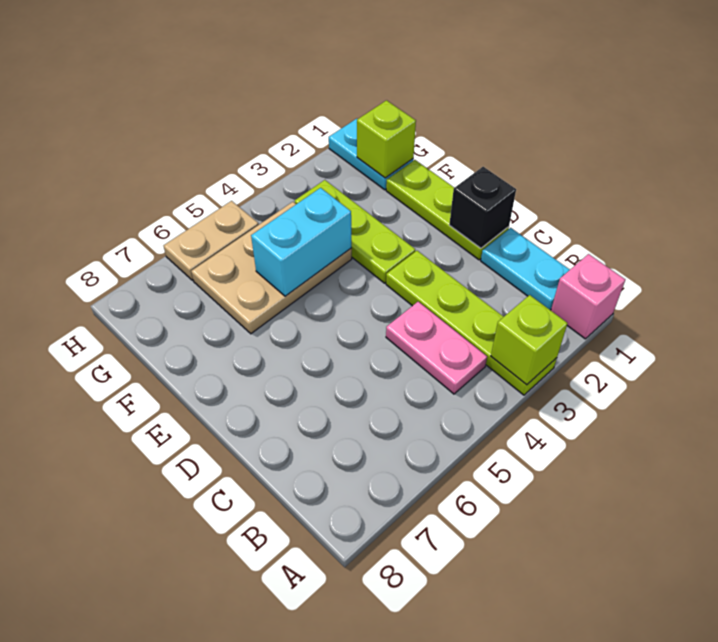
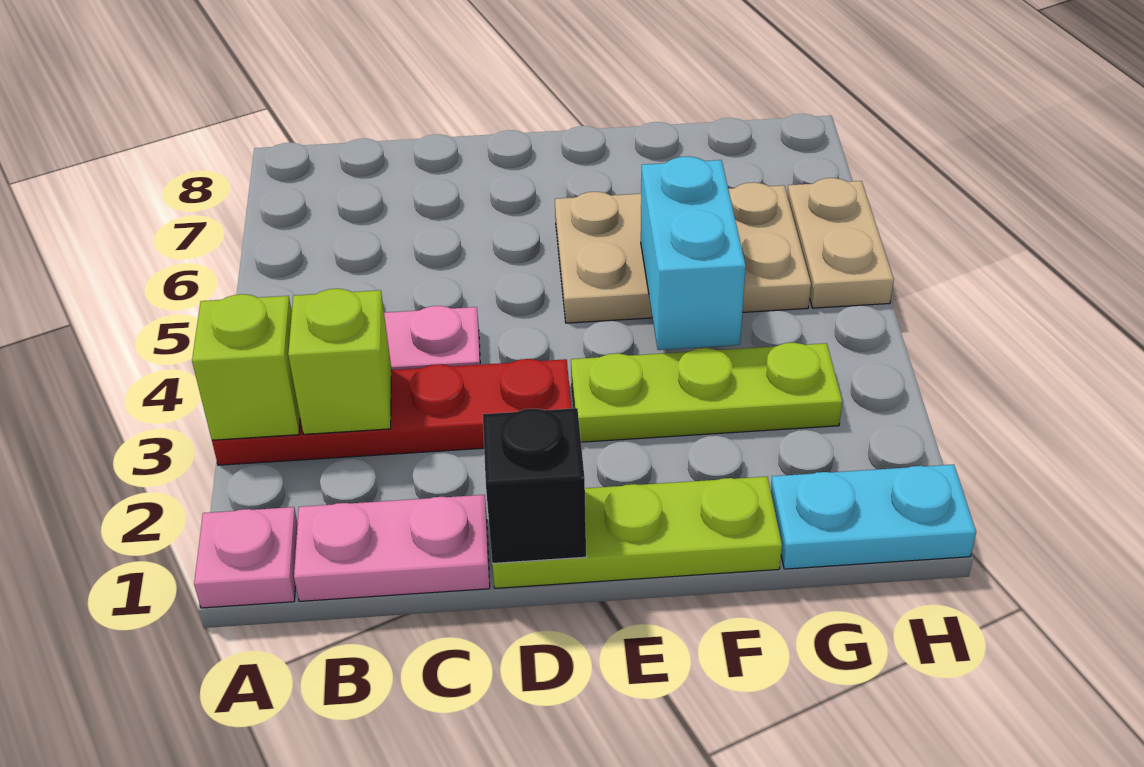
pink brick A1 level 1 -> pink plate A1 level 1
lime plate A3:D3 level 1 -> red plate A3:D3 level 1
cyan plate B1:C1 level 1 -> pink plate B1:C1 level 1
tan plate F4:G6 level 1 -> tan plate E5:G6 level 1
lime brick G1 level 2 -> lime brick B3 level 2

